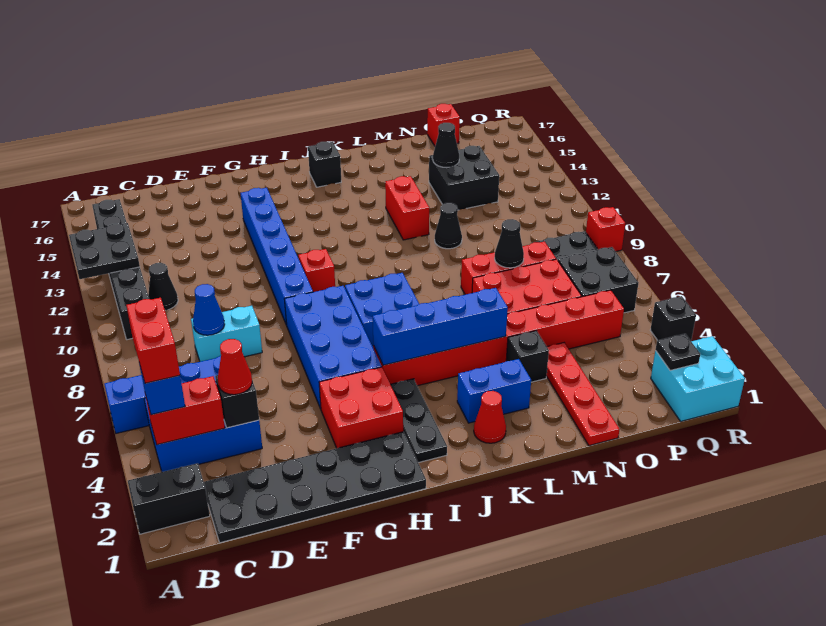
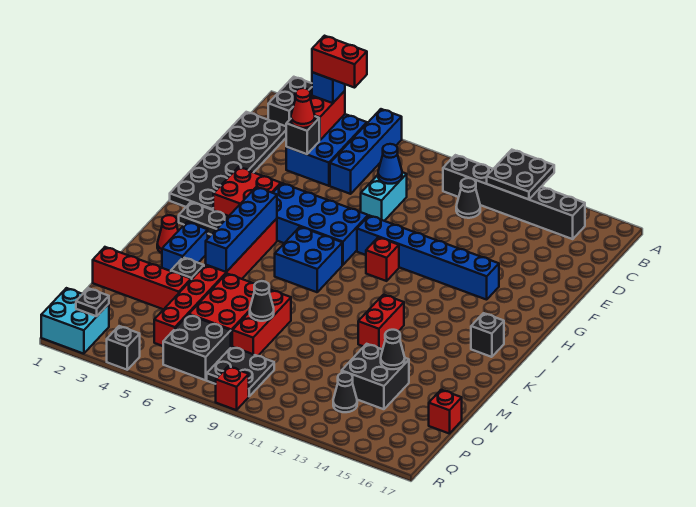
red brick L12:L13 level 1 -> red brick K12:L12 level 1
black cone M11 level 1 -> black cone P13 level 1
red plate N1:N4 level 1 -> red brick N1:N4 level 1

